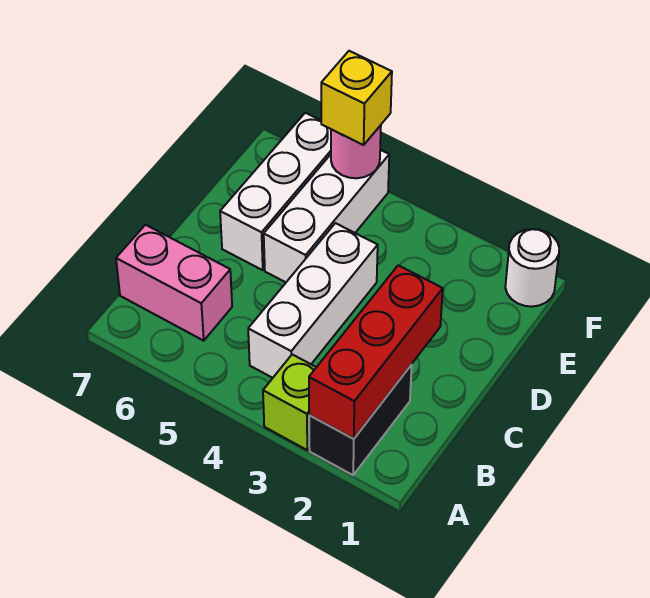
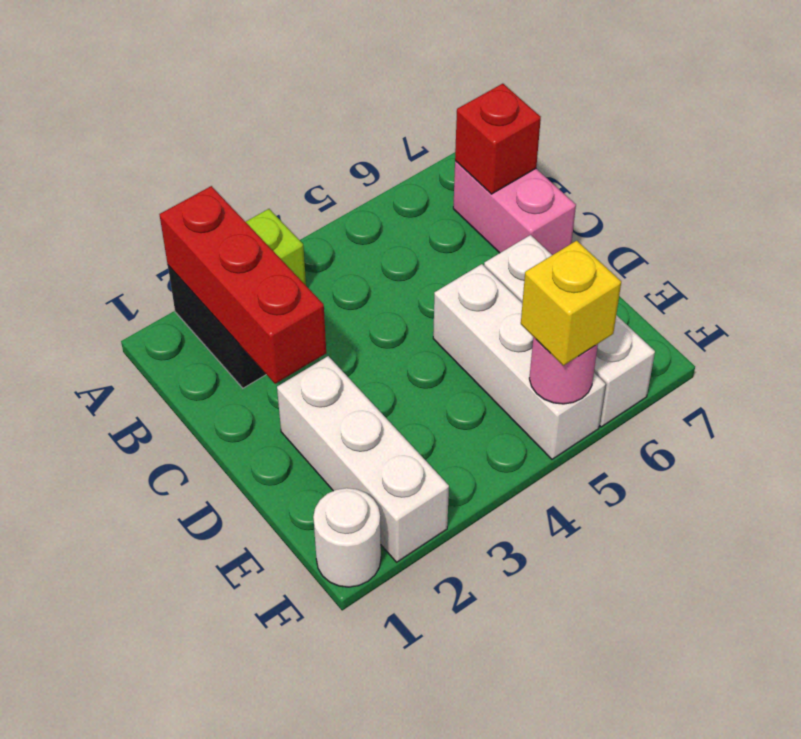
white brick B4:D4 level 1 -> white brick D2:F2 level 1
pink brick B6:B7 level 1 -> pink brick B7:C7 level 1
none -> red brick B7 level 2

